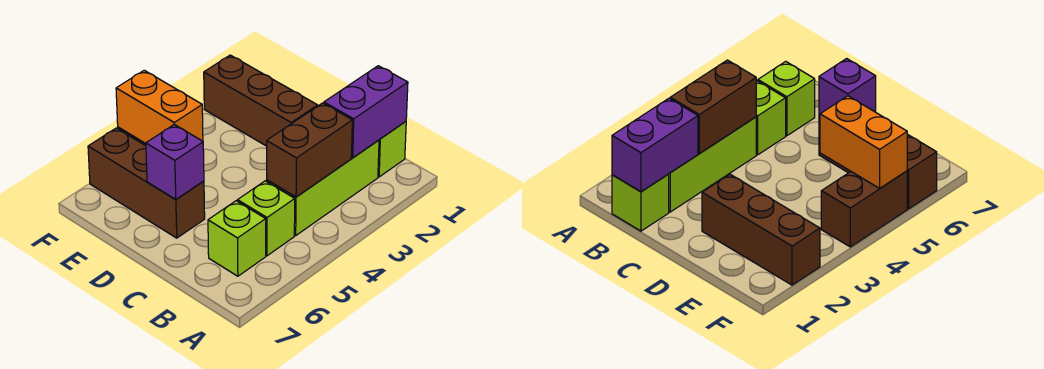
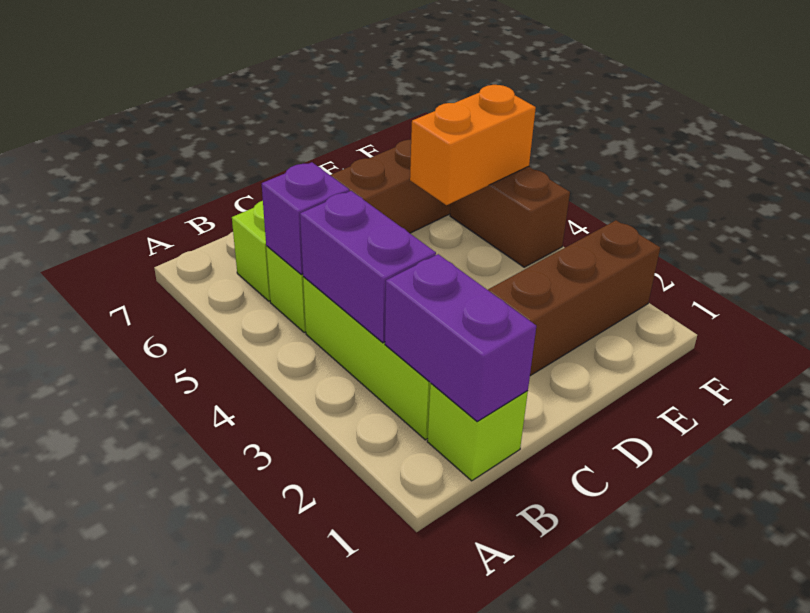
brown brick B3:B4 level 2 -> purple brick B3:B4 level 2
purple brick D6 level 2 -> purple brick B5 level 2

